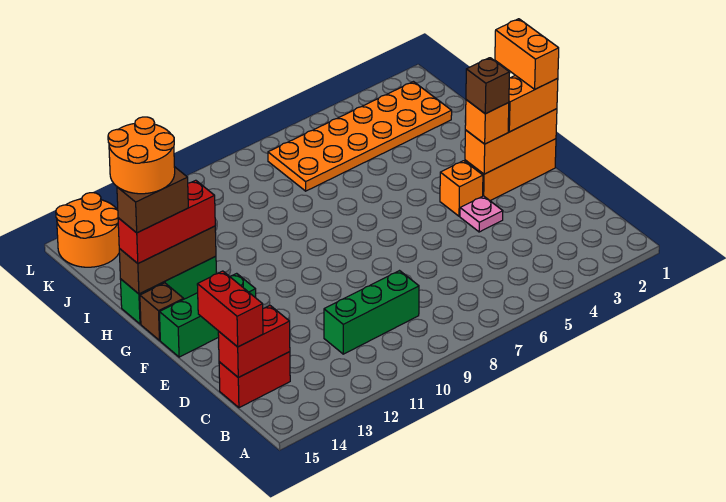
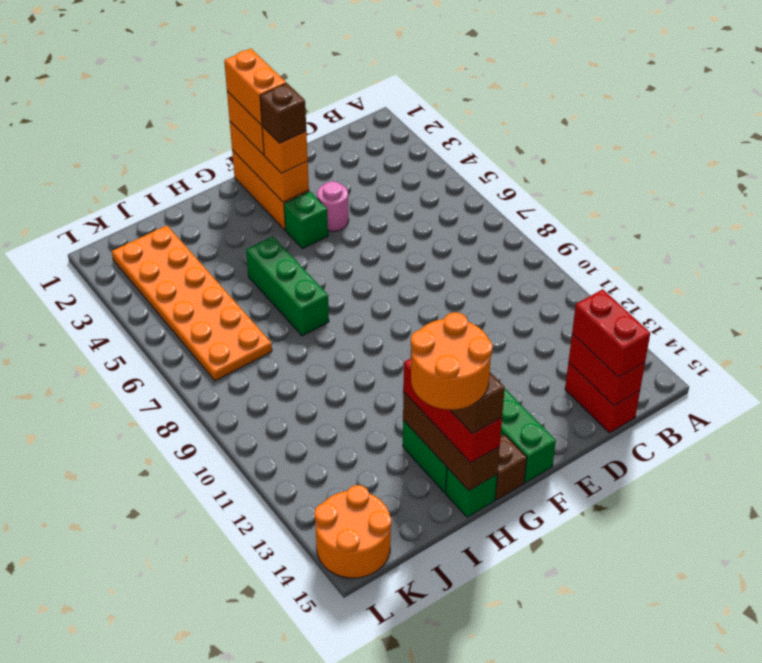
green brick C9:C11 level 1 -> green brick H5:H7 level 1
red brick C15:D15 level 3 -> red brick C14:C15 level 3
pink plate E4 level 1 -> pink round brick E4 level 1
orange brick F1:G1 level 4 -> orange brick F1:F2 level 4
orange brick F4 level 1 -> green brick F4 level 1

